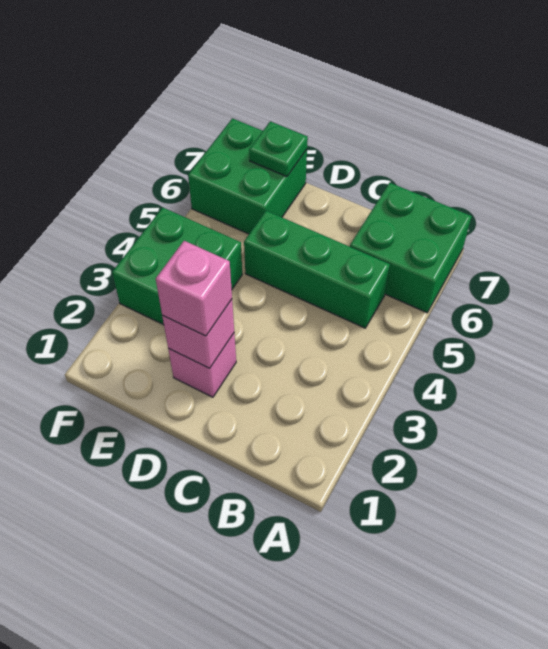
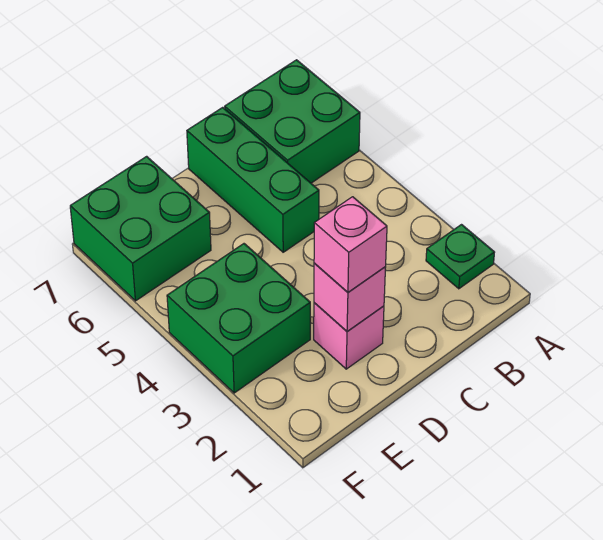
green brick B5:D5 level 1 -> green brick C5:C7 level 1
green plate E7 level 2 -> green plate A2 level 1

